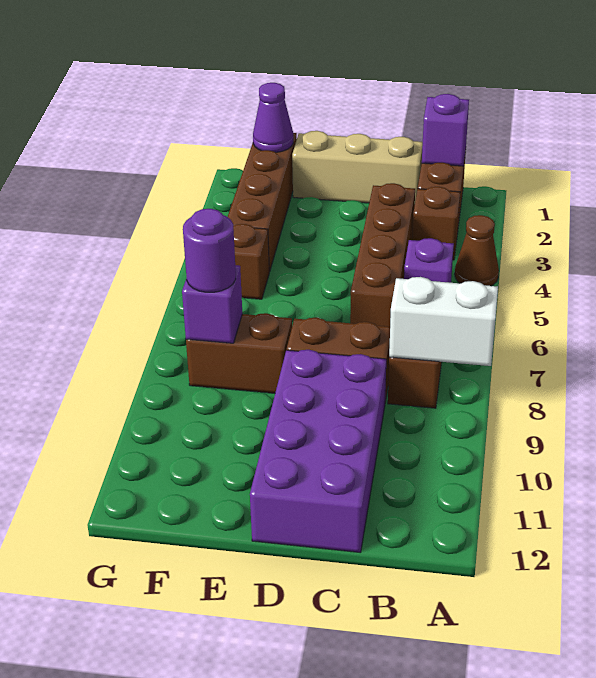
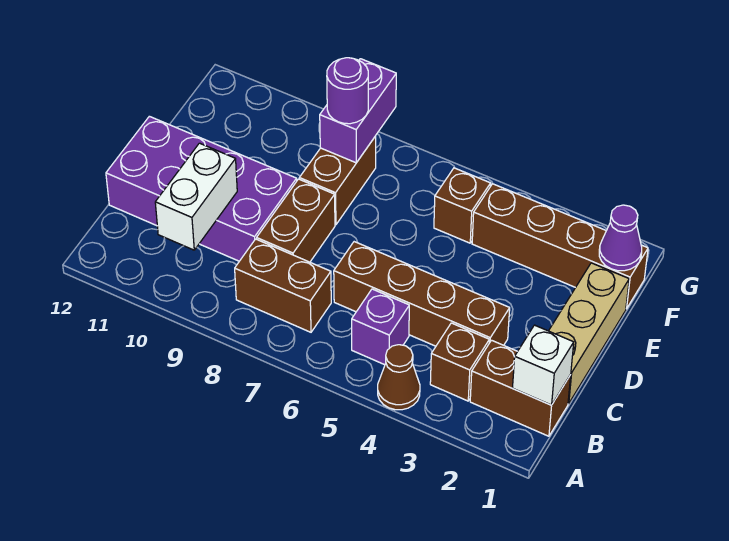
white brick A8:B8 level 2 -> white brick B10:C10 level 2
purple brick B1 level 2 -> white brick B1 level 2
purple brick F8 level 2 -> purple brick F8:G8 level 2

